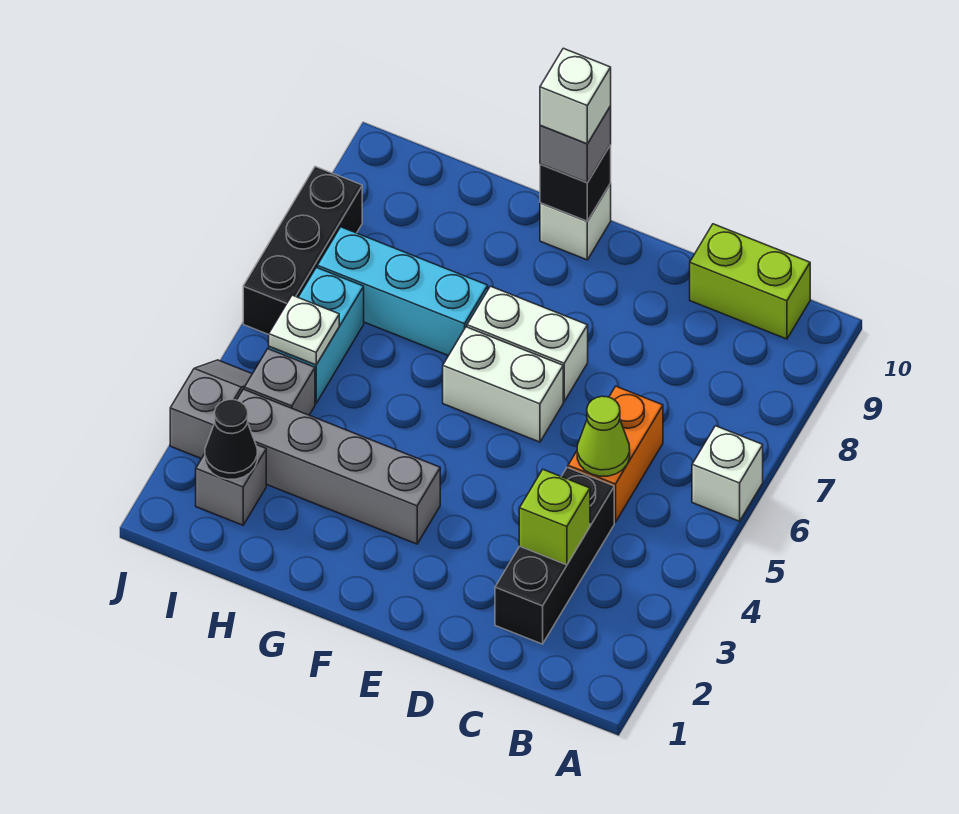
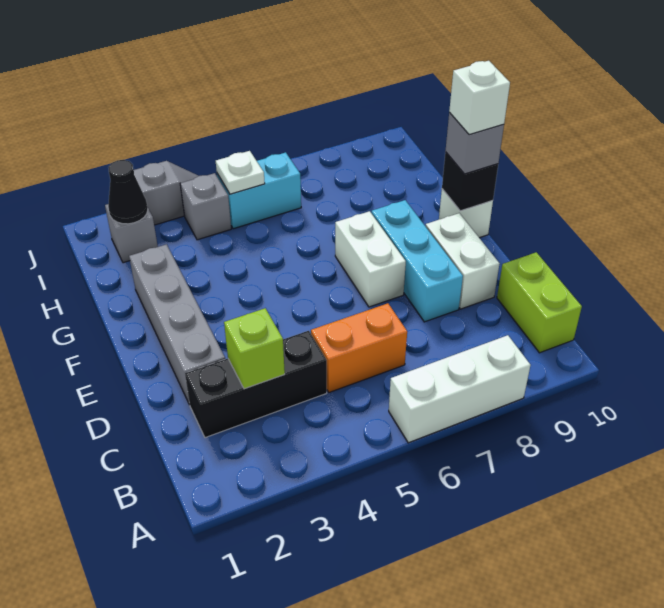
white brick A6 level 1 -> white brick A6:A8 level 1
lime cone C5 level 2 -> none
white brick E6:F6 level 1 -> white brick D9:E9 level 1
grey brick F3:I3 level 1 -> grey brick D2:G2 level 1
cyan brick G7:I7 level 1 -> cyan brick D8:F8 level 1
black brick J6:J8 level 1 -> none

